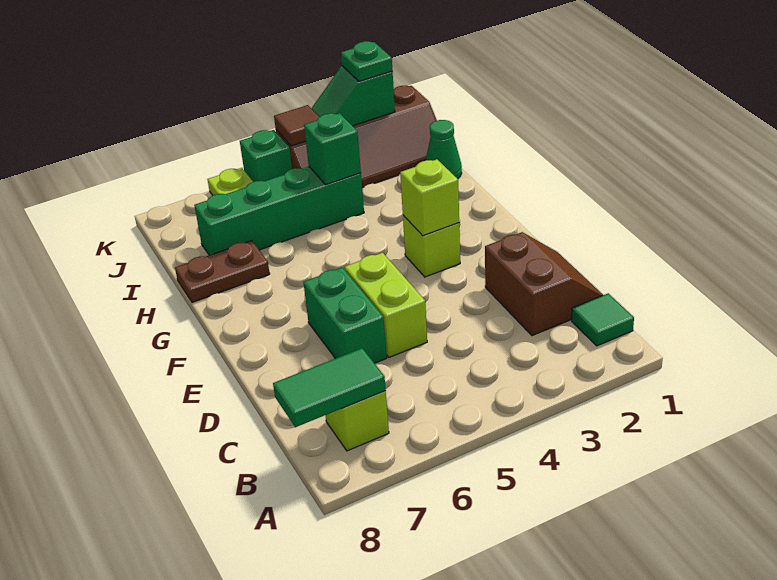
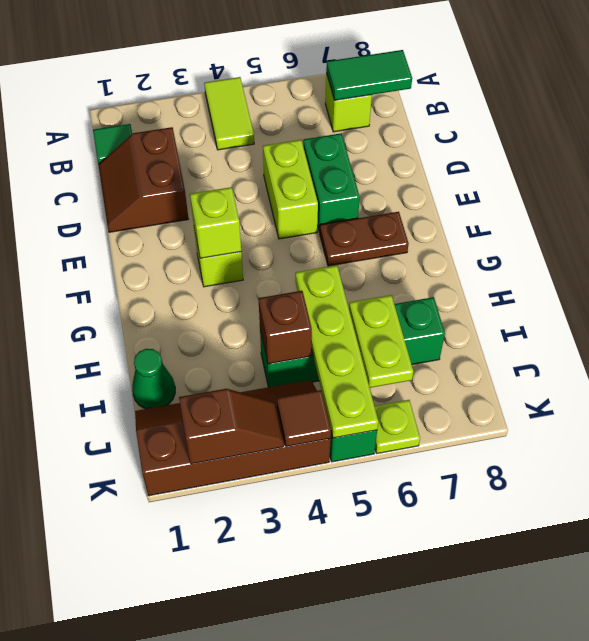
none -> lime tile A4:B4 level 1
none -> lime plate H5:K5 level 2
brown plate H7:H8 level 1 -> brown plate F6:F7 level 1
green brick I4 level 2 -> brown brick I4 level 2
none -> lime plate I6:J6 level 2
green slope K2:K3 level 2 top 2 -> brown slope K2:K3 level 2 top 2
green plate K2 level 3 -> none

